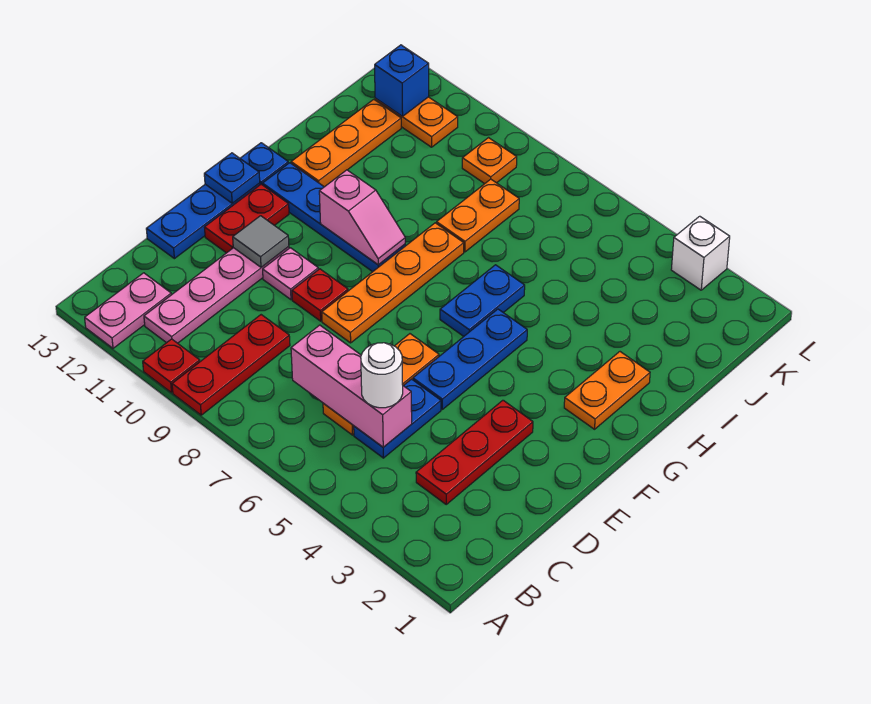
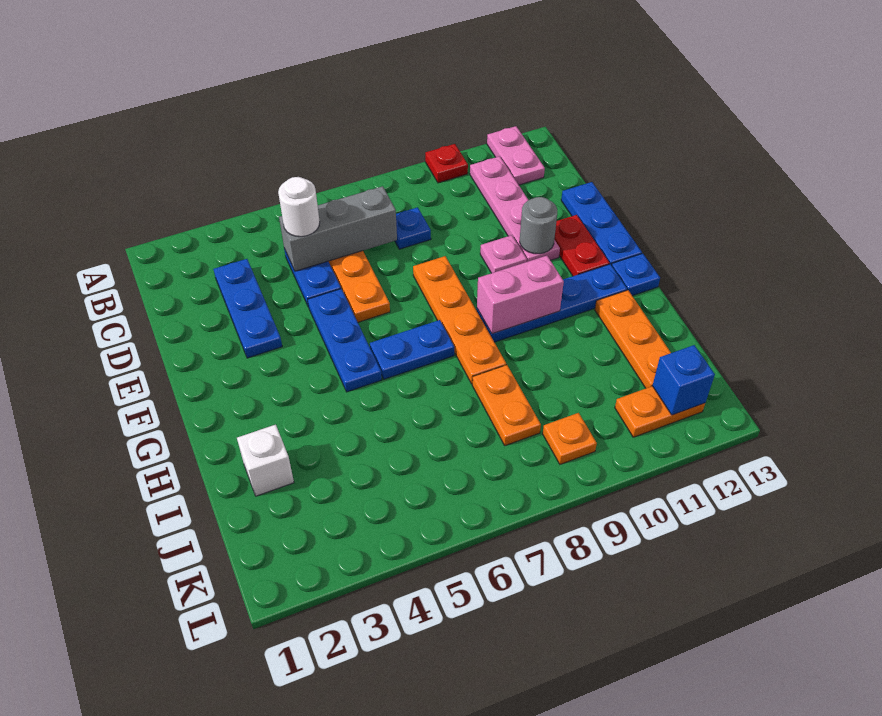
red plate A9:C9 level 1 -> none
red plate C3:E3 level 1 -> blue plate C3:E3 level 1
pink brick C5:C7 level 2 -> grey brick C5:C7 level 2
red plate E9 level 1 -> none
grey tile E11 level 2 -> grey round brick E11 level 2
blue plate F13 level 2 -> blue plate C8 level 1
orange plate G2:H2 level 1 -> none
blue plate G6:H6 level 1 -> blue plate G6:G7 level 1
pink slope G9:G10 level 2 top 10 -> pink brick G9:G10 level 2
white brick L3 level 1 -> white brick I2 level 1

